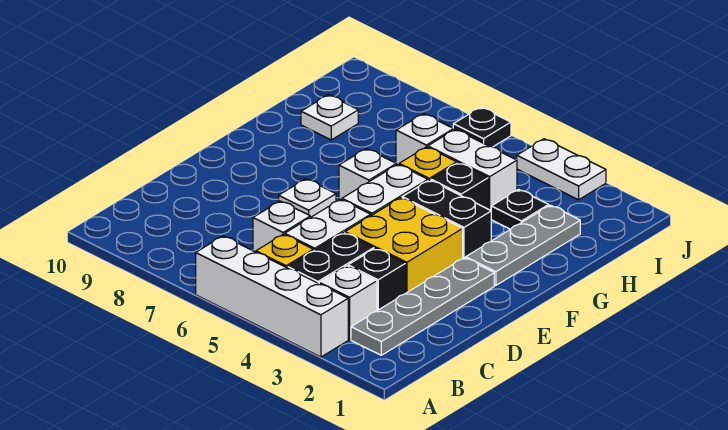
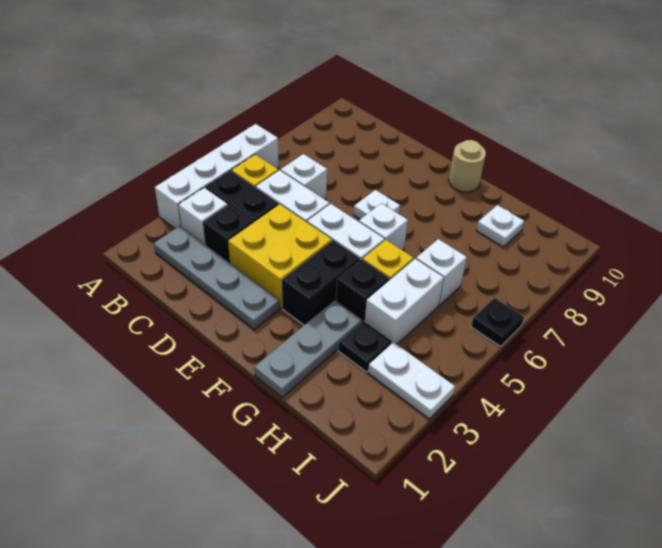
grey plate F2:H2 level 1 -> grey plate G1:G3 level 1
none -> tan round brick F10 level 1
white plate J3:J4 level 1 -> white plate I3:J3 level 1

